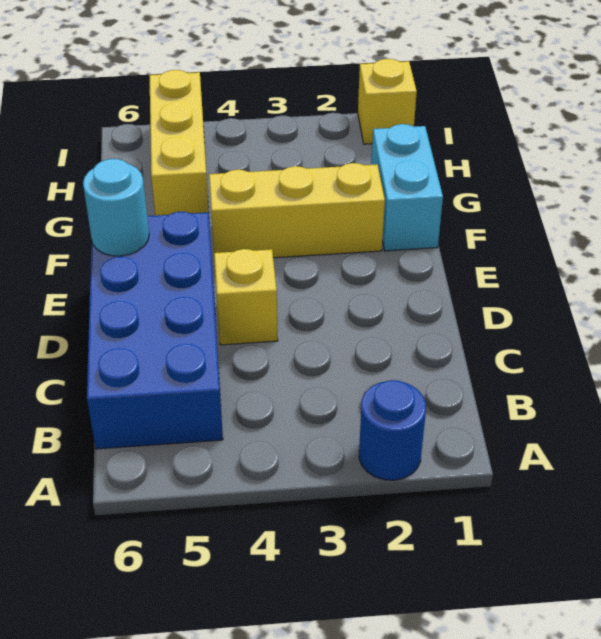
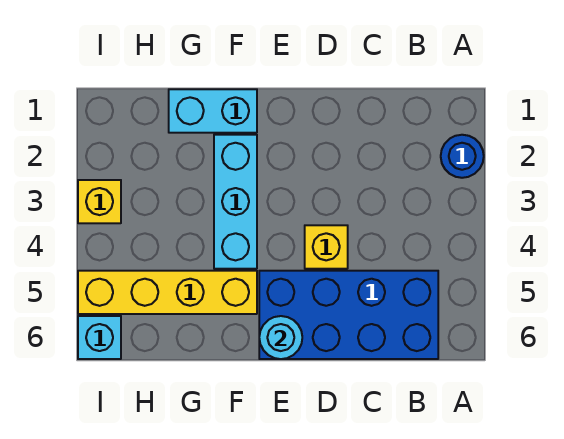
yellow brick F2:F4 level 1 -> cyan brick F2:F4 level 1
yellow brick G5:I5 level 1 -> yellow brick F5:I5 level 1
yellow brick I1 level 1 -> yellow brick I3 level 1
none -> cyan brick I6 level 1

